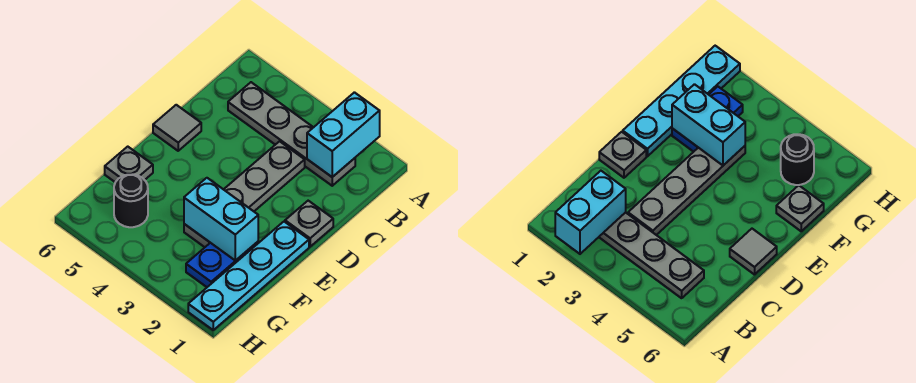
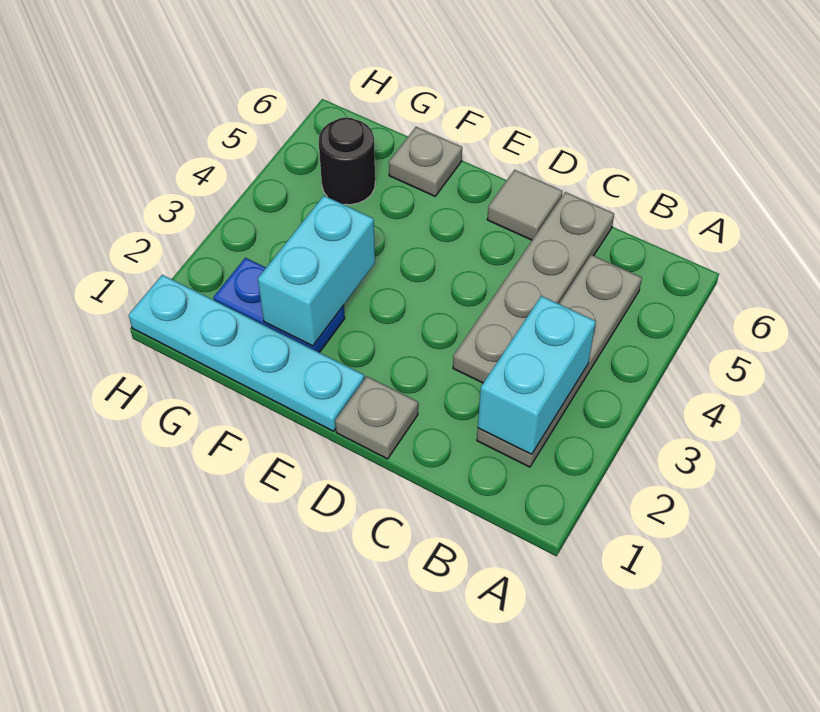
cyan brick A2:B2 level 2 -> cyan brick B2:B3 level 2
grey plate C3:F3 level 1 -> grey plate C3:C6 level 1

